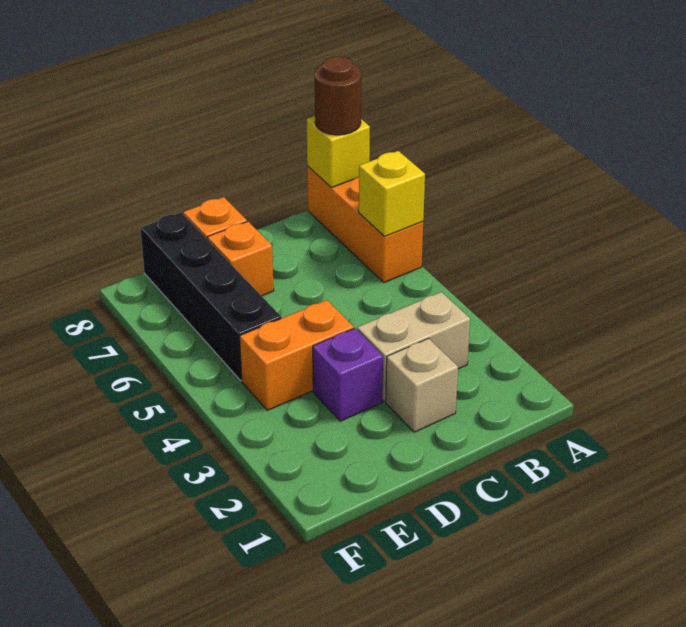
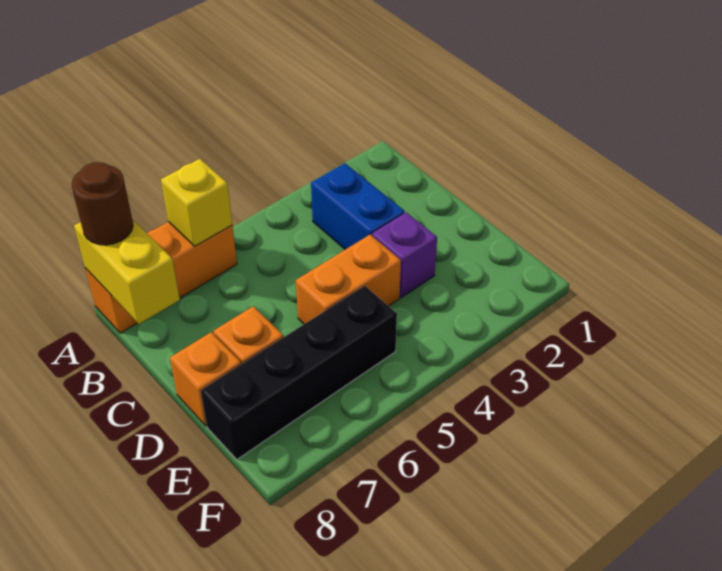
yellow brick A8 level 2 -> yellow brick A8:B8 level 2
tan brick B3:C3 level 1 -> blue brick B3:C3 level 1
tan brick C2 level 1 -> none
orange brick D4:E4 level 1 -> orange brick D4:D5 level 1

